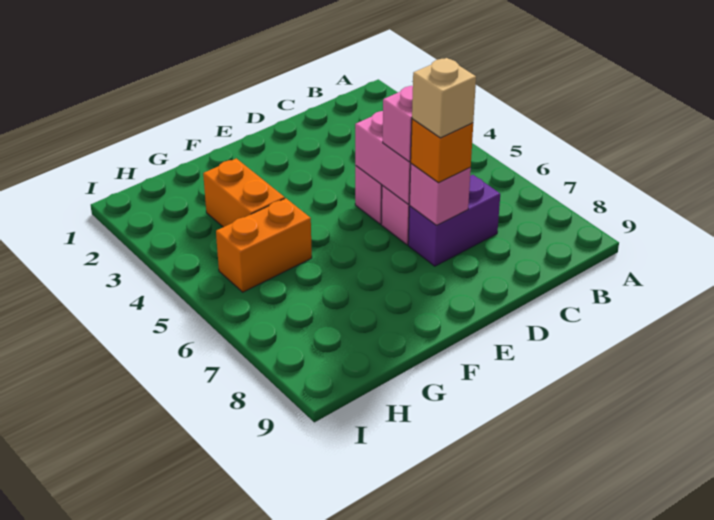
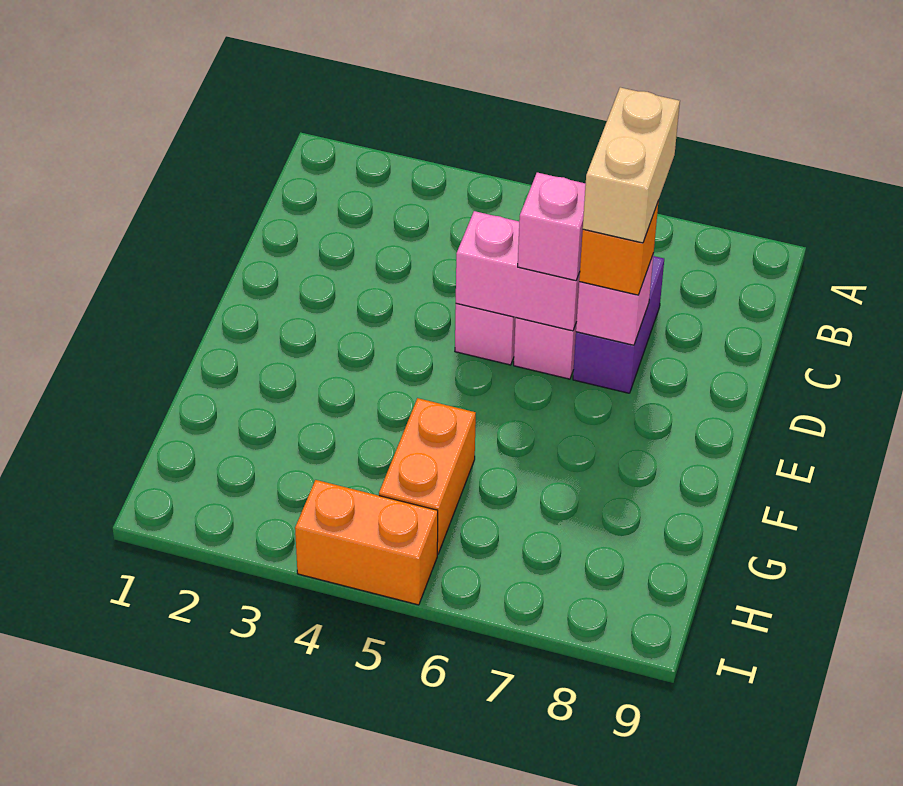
tan brick D7 level 4 -> tan brick C7:D7 level 4
orange brick G3:G4 level 1 -> orange brick I4:I5 level 1

